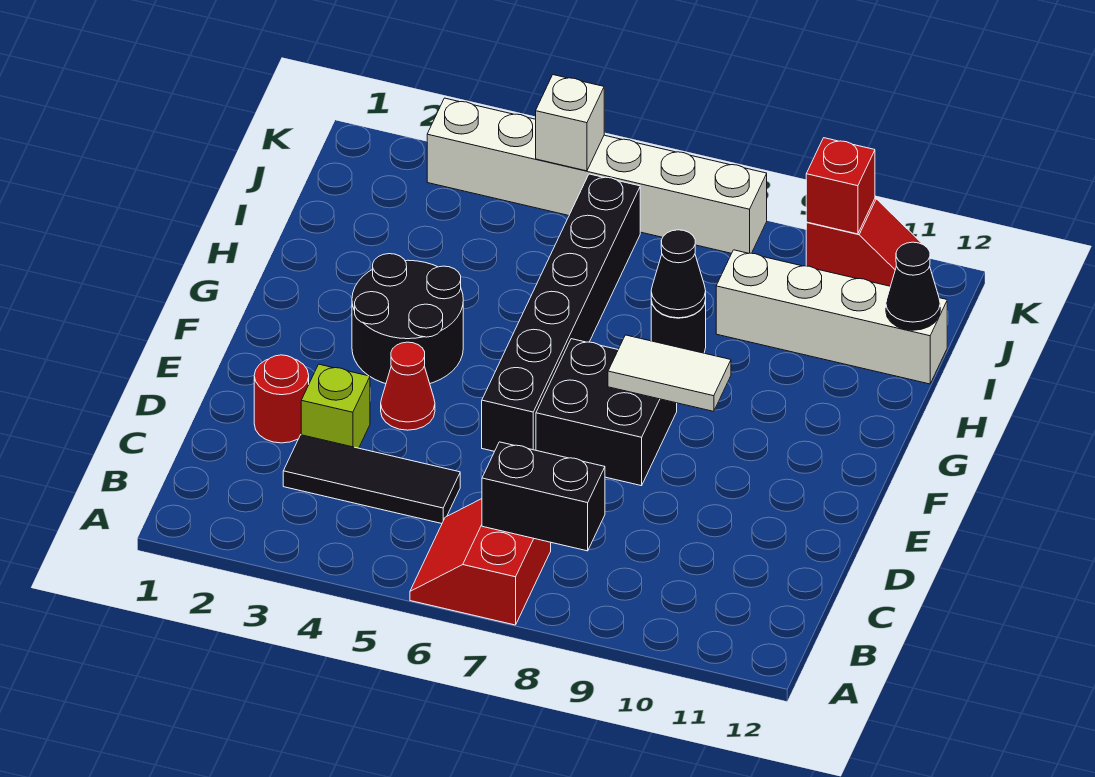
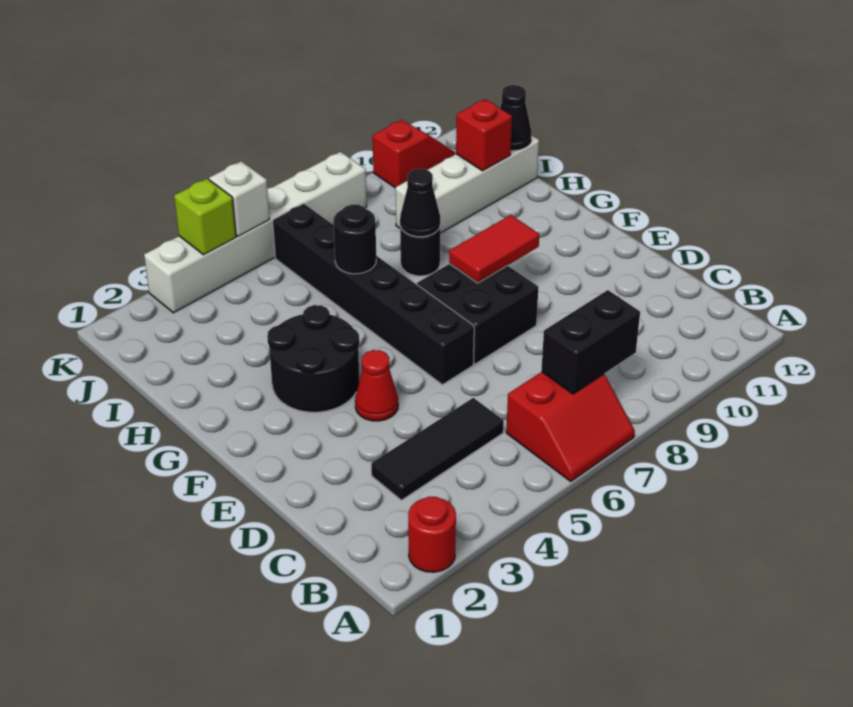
red slope A6:B7 level 1 top 7 -> red slope A6:B7 level 1 top B
red round brick D2 level 1 -> red round brick A2 level 1
lime brick D3 level 1 -> lime brick K4 level 2
white tile F8:F9 level 2 -> red tile F8:F9 level 2
none -> black round brick H6 level 2
red brick K10 level 2 -> red brick I11 level 2

